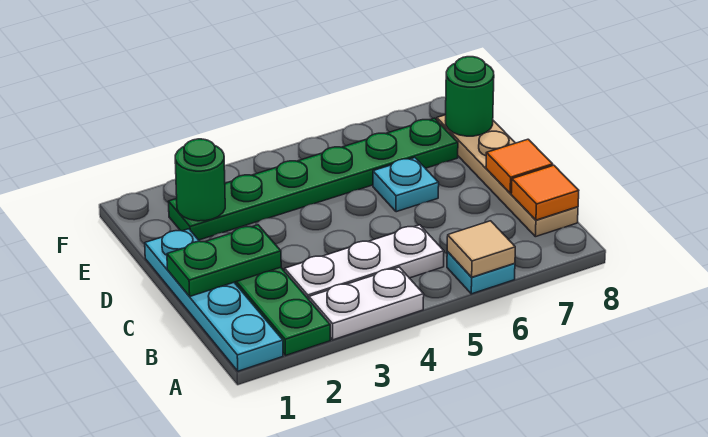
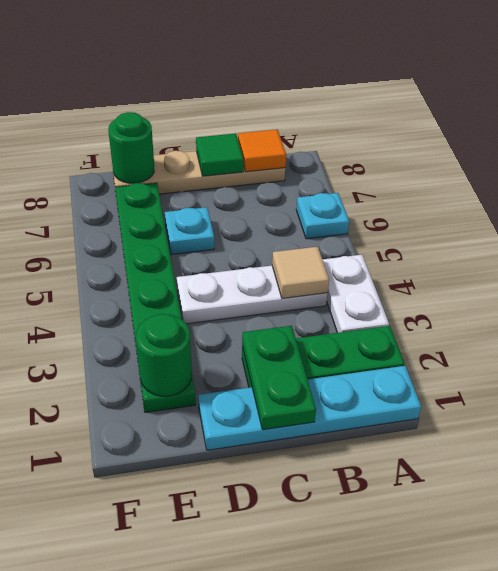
tan tile A6 level 2 -> tan tile B4 level 2
white plate B3:B5 level 1 -> white plate B4:D4 level 1
orange tile C8 level 2 -> green tile C8 level 2

